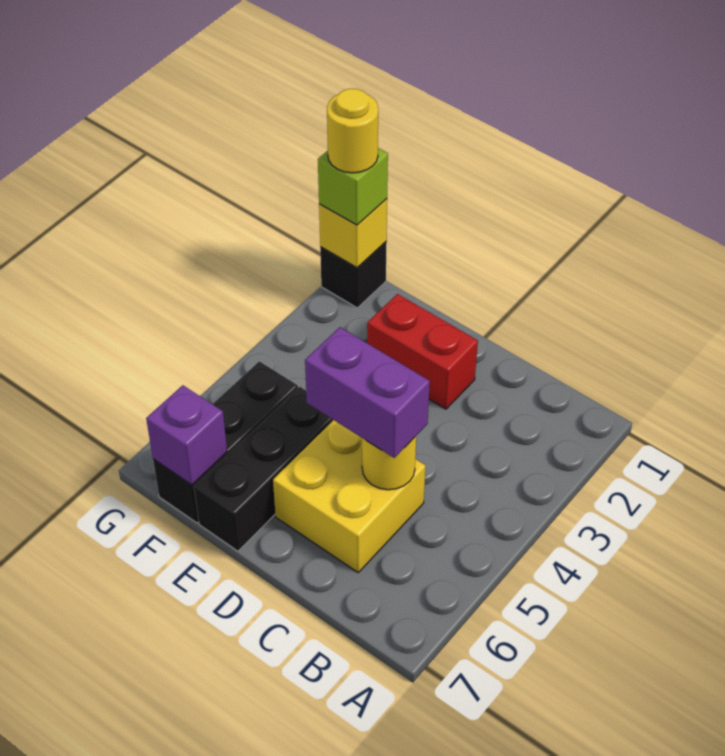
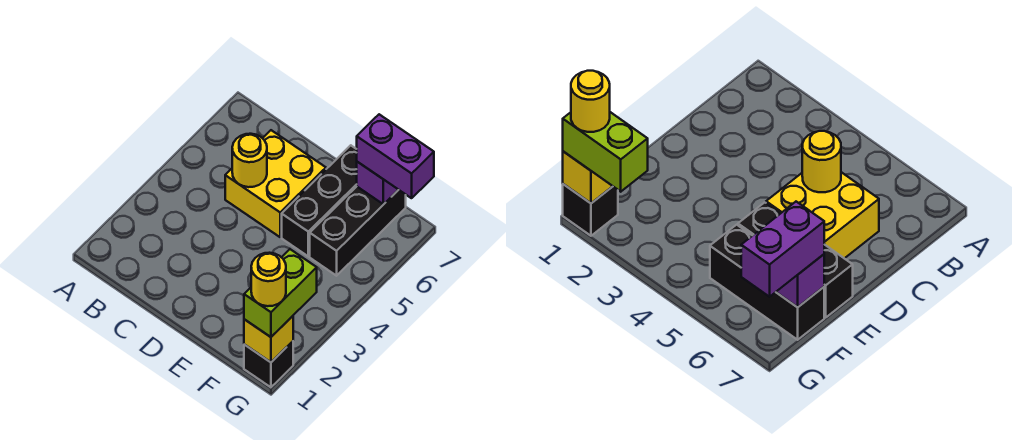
purple brick C5:D5 level 3 -> purple brick F7:G7 level 3
red brick D2:E2 level 1 -> none
lime brick G1 level 3 -> lime brick G1:G2 level 3

